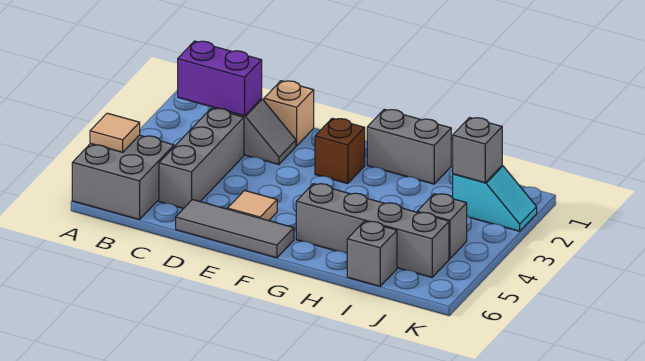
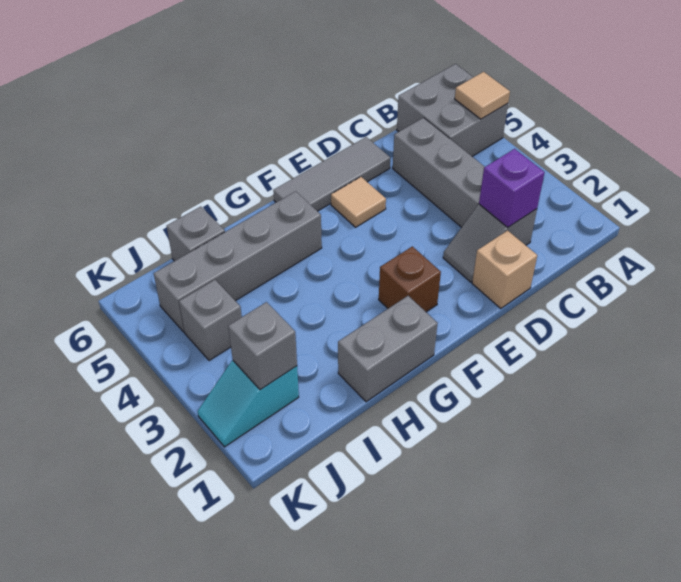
purple brick B2:C2 level 2 -> purple brick C2 level 2

